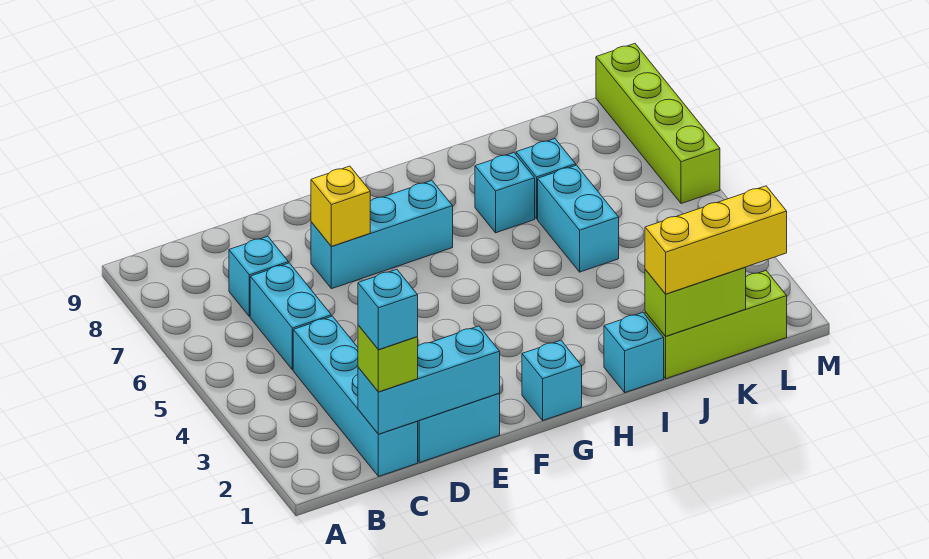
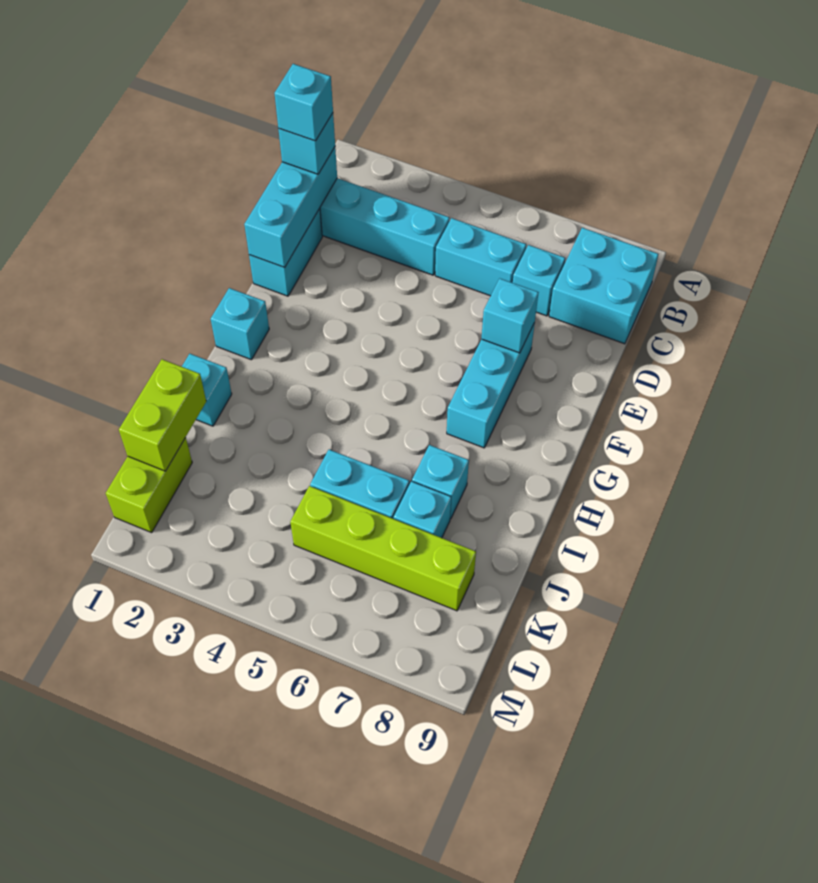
none -> cyan brick B8:C9 level 1
lime brick C1 level 3 -> cyan brick C1 level 3
yellow brick E7 level 2 -> cyan brick E7 level 2
lime brick J1:L1 level 1 -> lime brick K1:L1 level 1
yellow brick J1:L1 level 3 -> none
lime brick M6:M9 level 1 -> lime brick K5:K8 level 1

